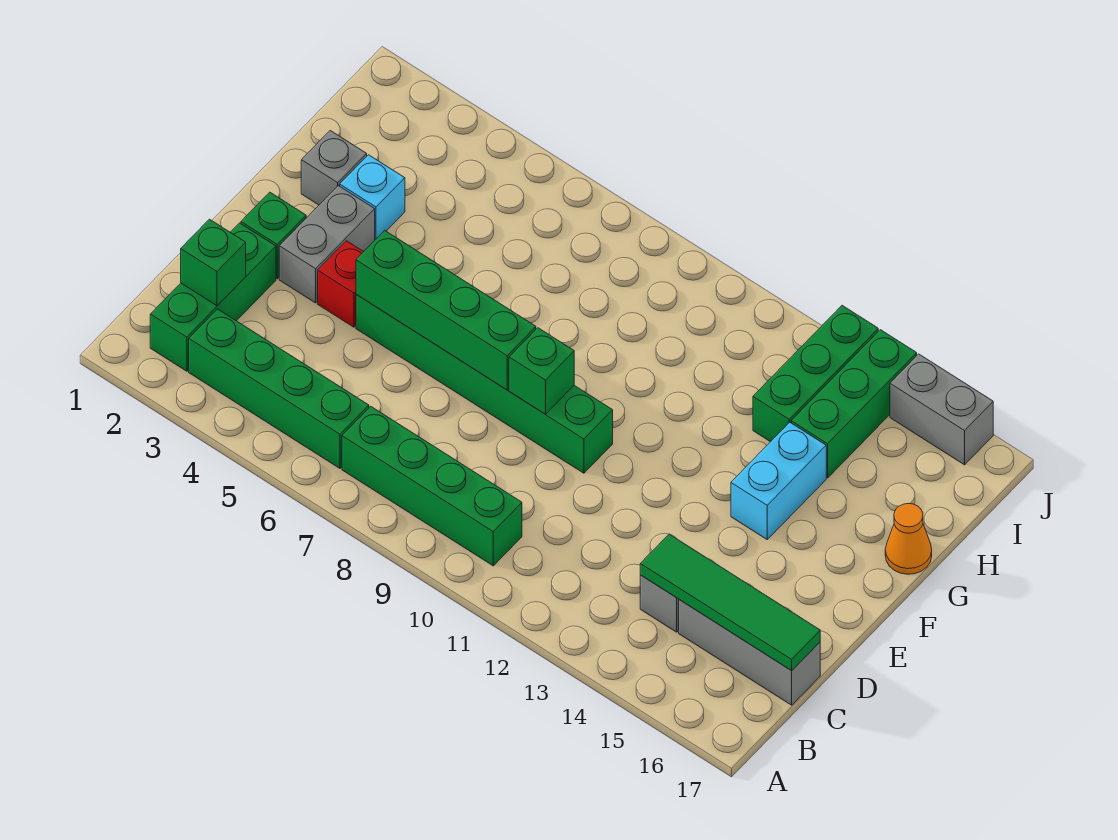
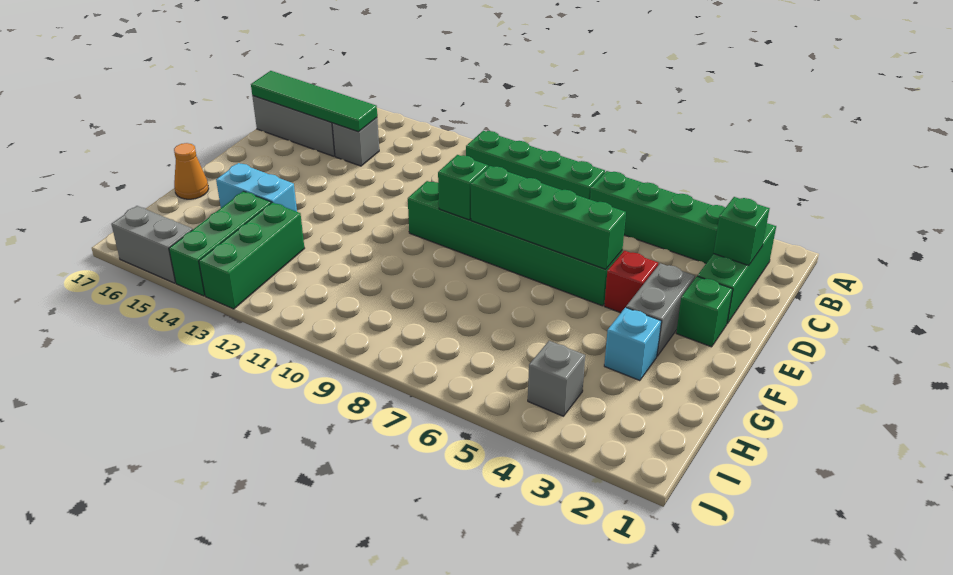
cyan brick F14:G14 level 1 -> cyan brick G14:G15 level 1
grey brick G2 level 1 -> grey brick I4 level 1

